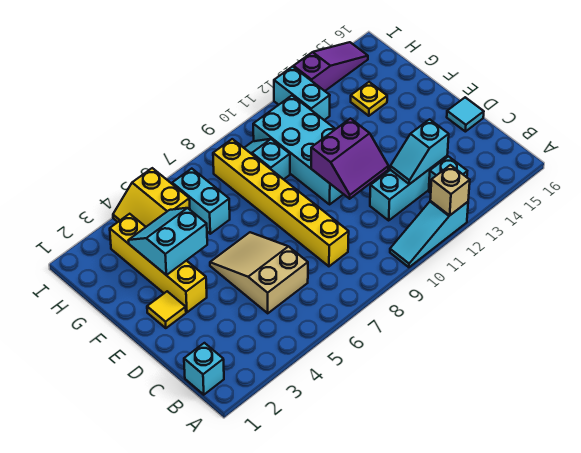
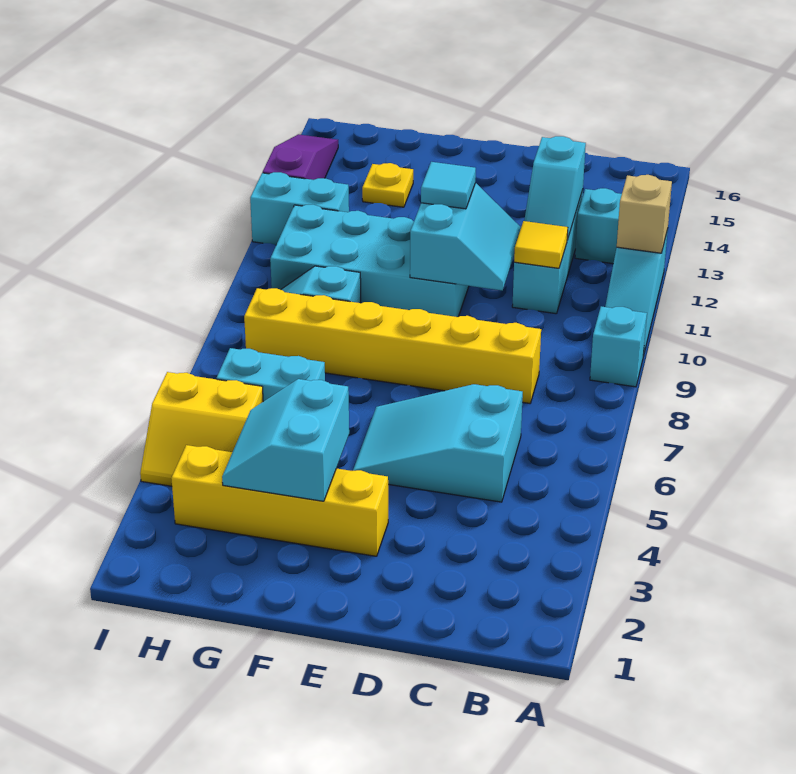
cyan brick B1 level 1 -> cyan brick A9 level 1
tan slope C5:E6 level 1 top C -> cyan slope C5:E6 level 1 top C
purple slope D10:E11 level 2 top E -> cyan slope D10:E11 level 2 top E
cyan tile D16 level 1 -> cyan tile E11 level 3
yellow tile E2 level 1 -> yellow tile C11 level 2

